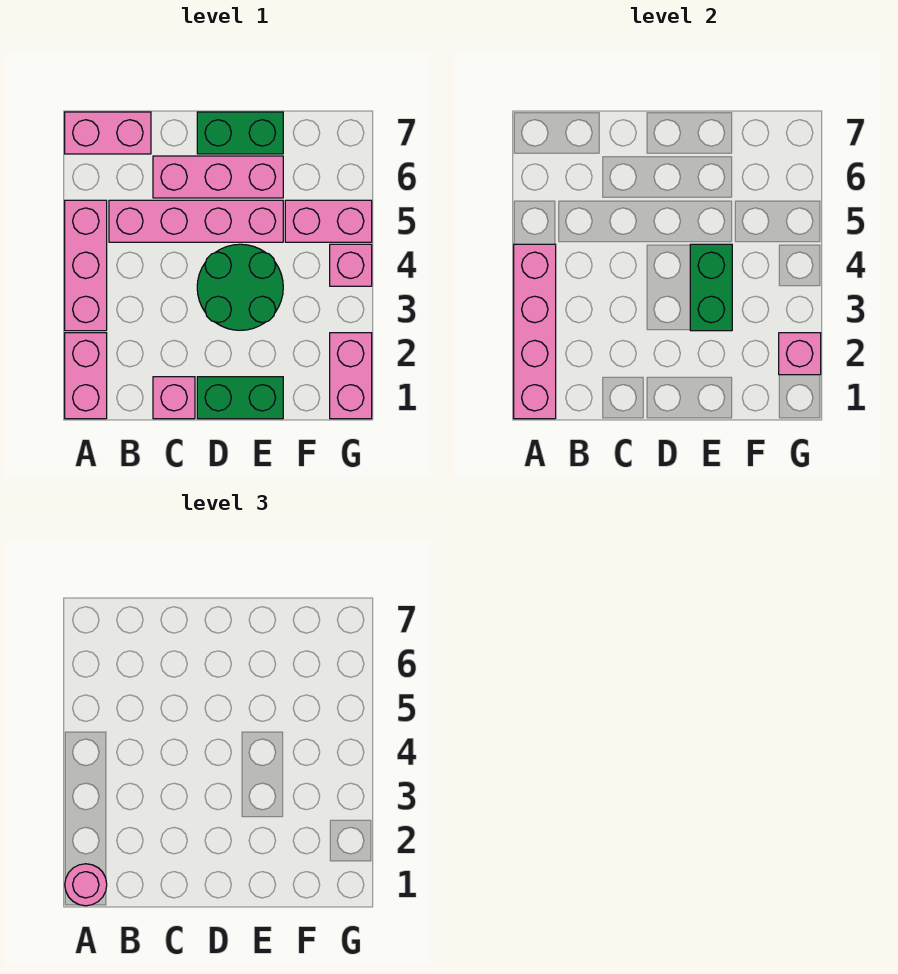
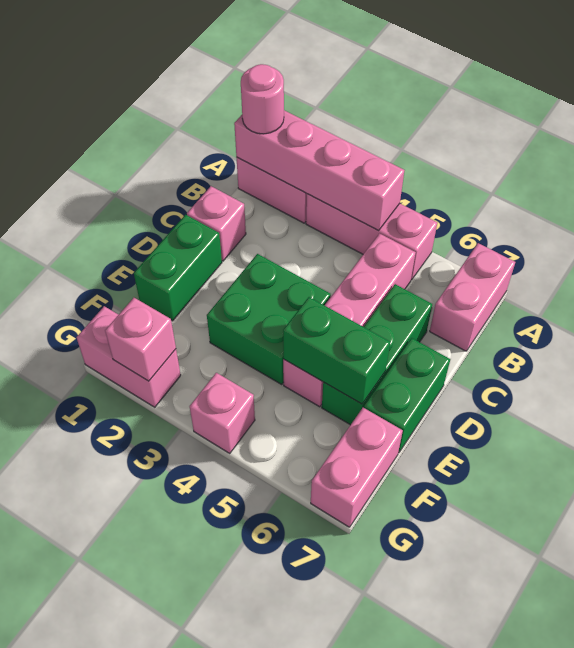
pink brick C6:E6 level 1 -> green brick C6:E6 level 1
green round brick D3:E4 level 1 -> green brick D3:E4 level 1
green brick E3:E4 level 2 -> green brick E5:E6 level 2
pink brick F5:G5 level 1 -> pink brick F7:G7 level 1

